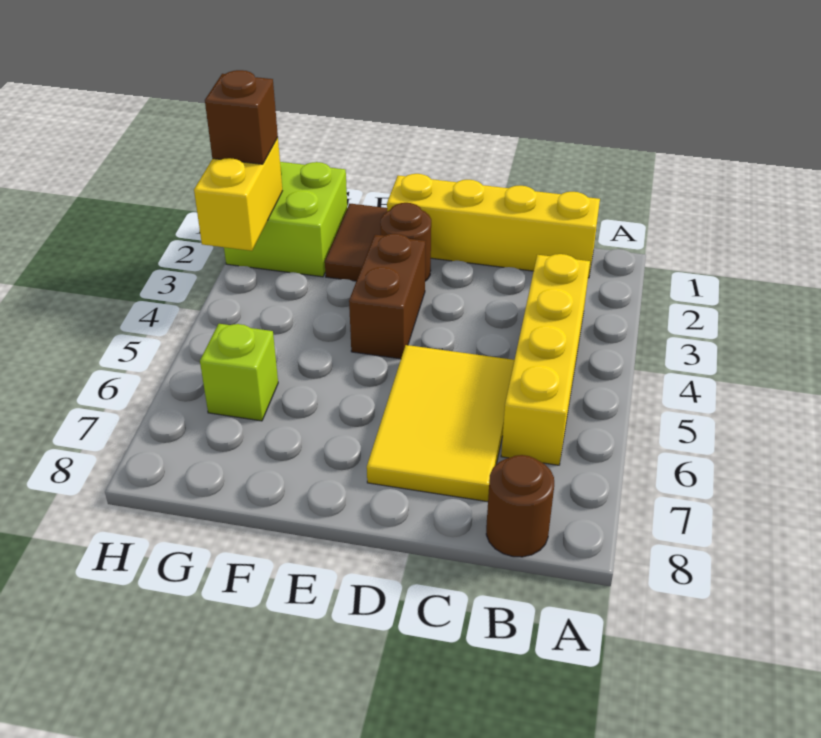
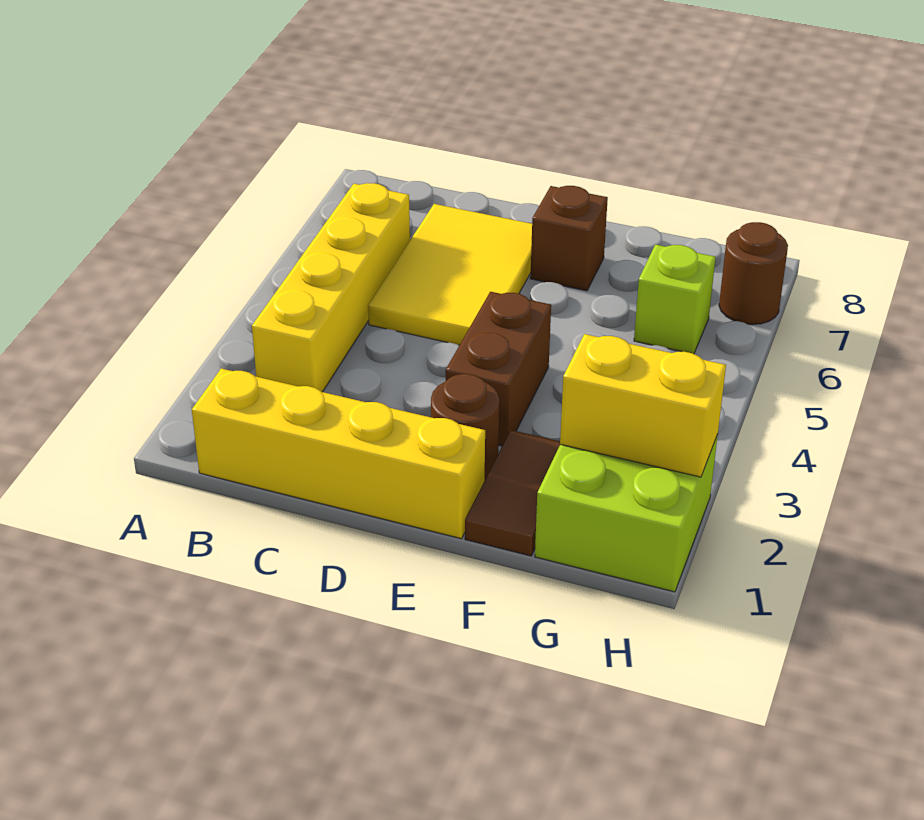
brown round brick B8 level 1 -> brown round brick H7 level 1
yellow brick H2:H3 level 2 -> yellow brick G2:H2 level 2
brown brick H2 level 3 -> brown brick E7 level 1

